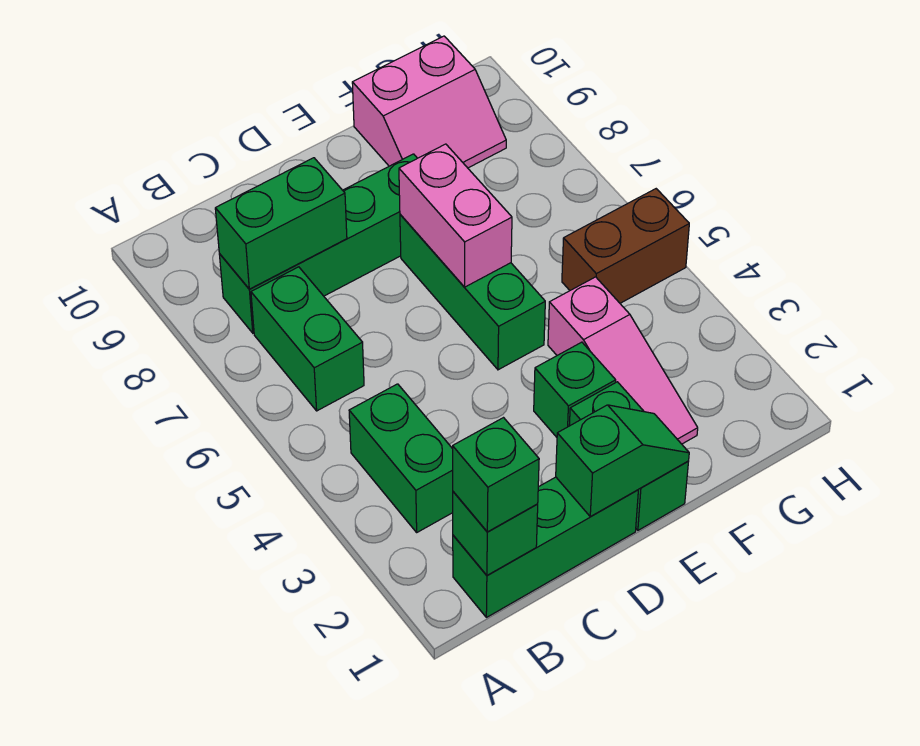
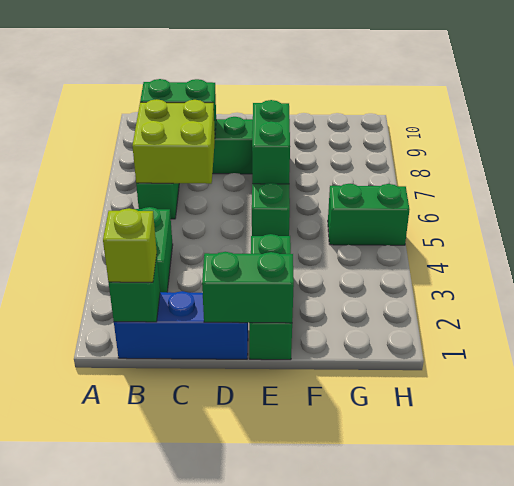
green brick B1:D1 level 1 -> blue brick B1:D1 level 1
green brick B1 level 3 -> lime brick B1 level 3
none -> lime brick B6:C7 level 2
green slope D1:E1 level 2 top D -> green brick D1:E1 level 2
pink brick E6:E7 level 2 -> green brick E6:E7 level 2
pink slope F2:F4 level 1 top 4 -> none
pink slope F9:G10 level 1 top 10 -> none
brown brick G5:H5 level 1 -> green brick G5:H5 level 1

